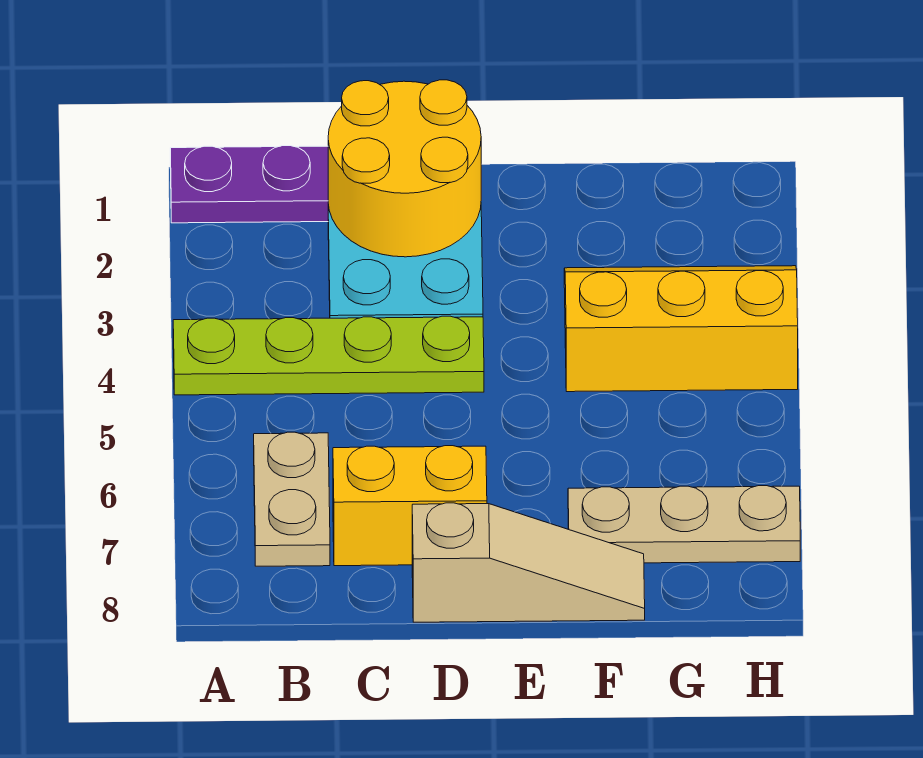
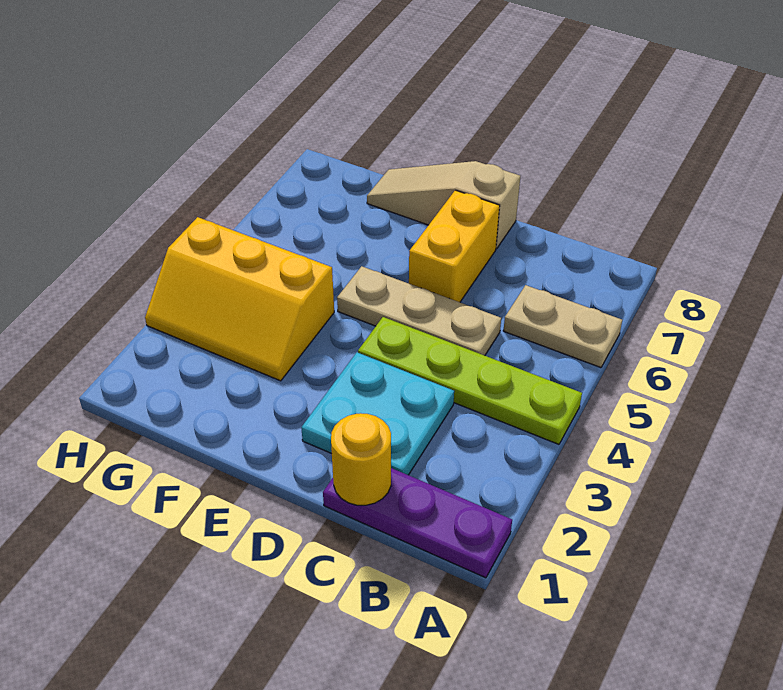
tan plate B6:B7 level 1 -> tan plate A6:B6 level 1
yellow round brick C1:D2 level 2 -> yellow round brick C1 level 2
yellow brick C7:D7 level 1 -> yellow brick D6:D7 level 1
tan plate F7:H7 level 1 -> tan plate C5:E5 level 1

